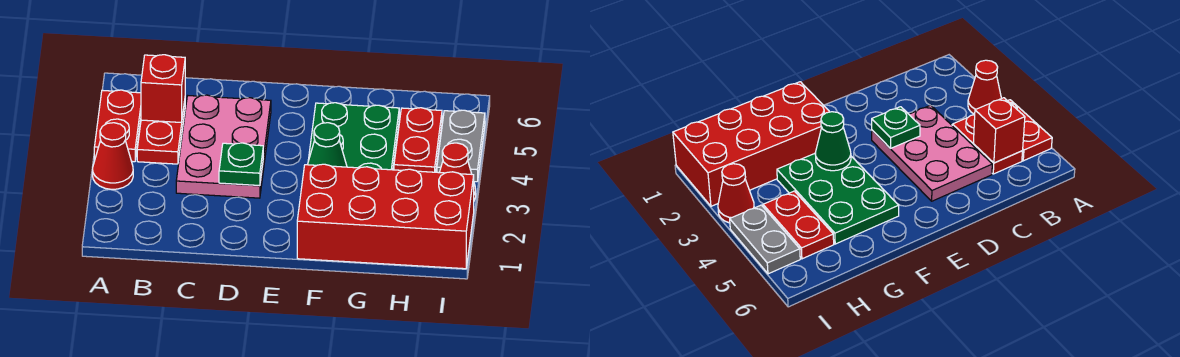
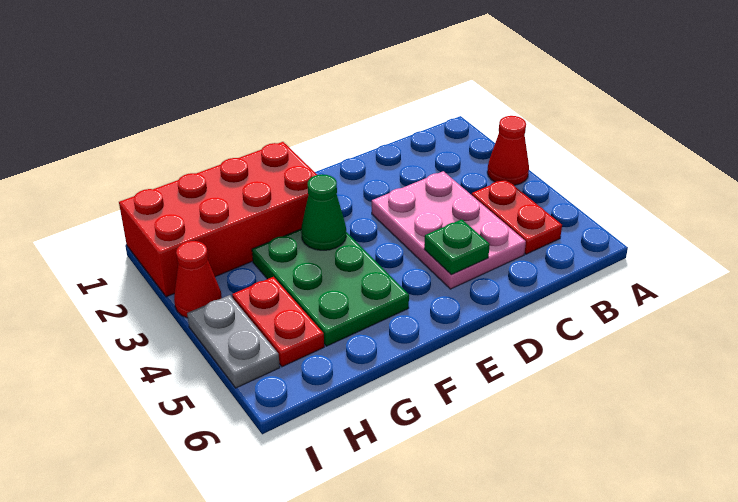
red plate A4:A5 level 1 -> none
red brick B5 level 2 -> none
green plate D3 level 2 -> green plate D5 level 2

